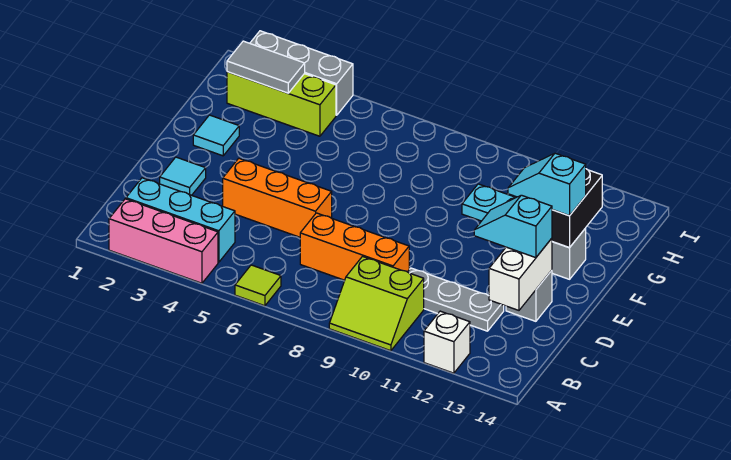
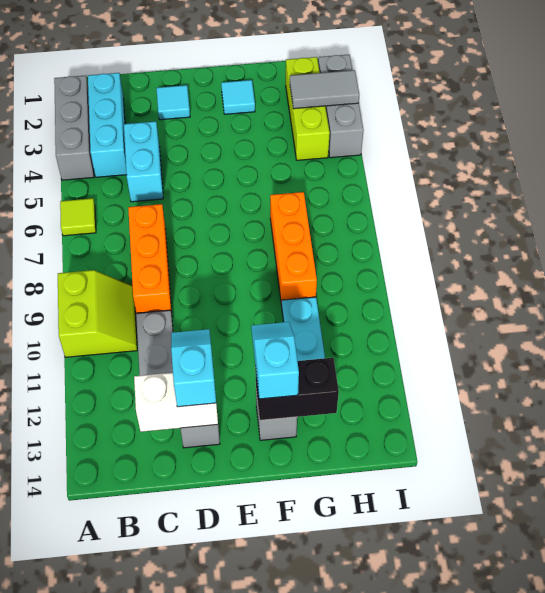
pink brick A2:A4 level 1 -> grey brick A2:A4 level 1
lime slope A9:B10 level 1 top B -> lime slope A9:B10 level 1 top A
white brick A12 level 1 -> none
none -> cyan brick C4:C5 level 1
orange brick D4:D6 level 1 -> orange brick G7:G9 level 1
grey tile H2:H3 level 2 -> grey tile H3:I3 level 2

